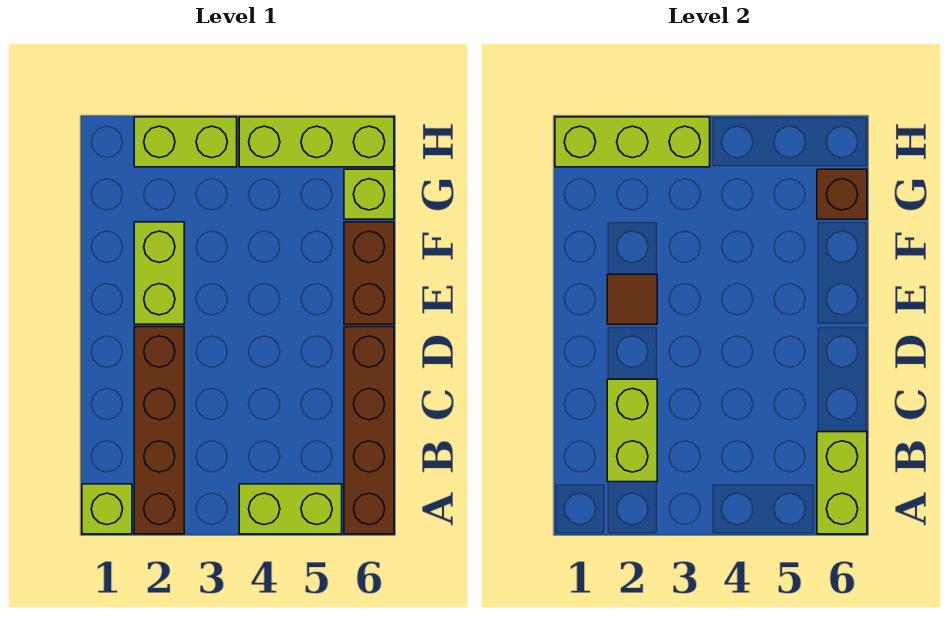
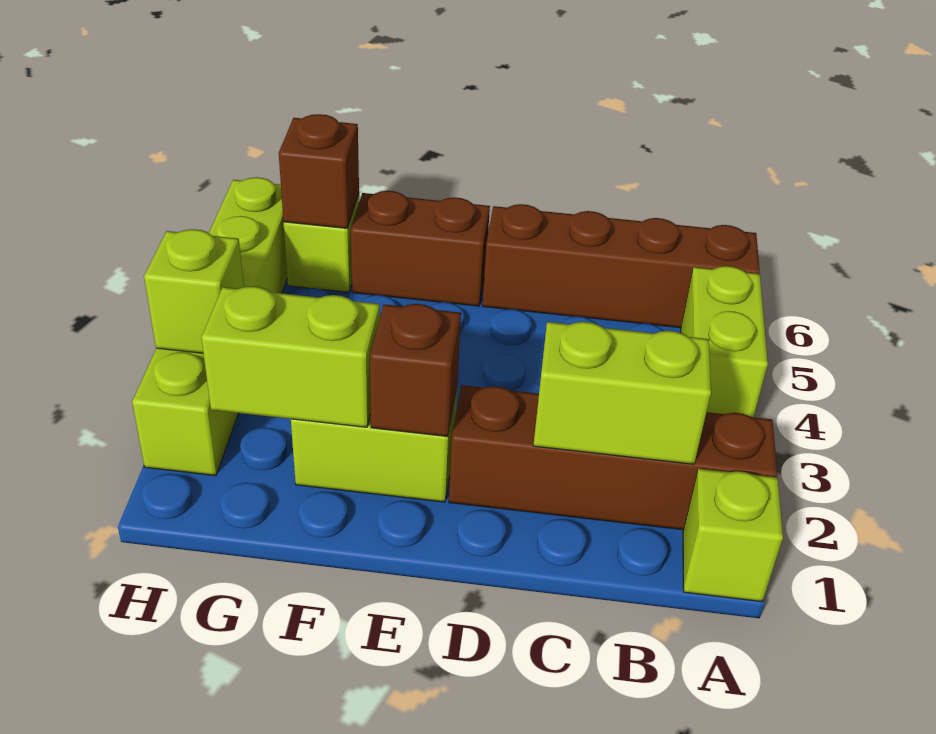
lime brick A6:B6 level 2 -> lime brick F2:G2 level 2
brown tile E2 level 2 -> brown brick E2 level 2
lime brick H1:H3 level 2 -> lime brick H3 level 2

